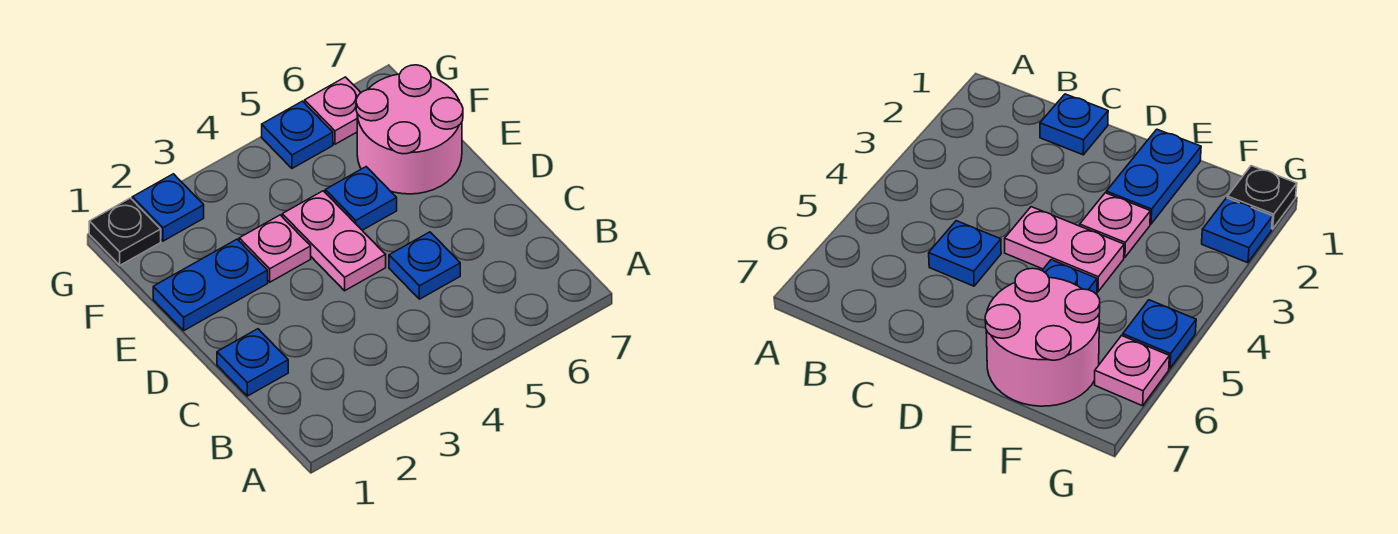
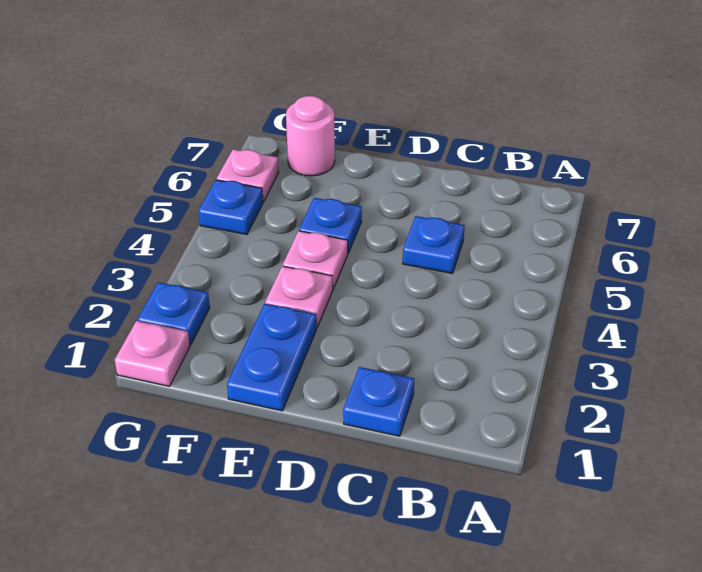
pink plate D4:E4 level 1 -> pink plate E4 level 1
pink round brick E6:F7 level 1 -> pink round brick F7 level 1
black plate G1 level 1 -> pink plate G1 level 1

